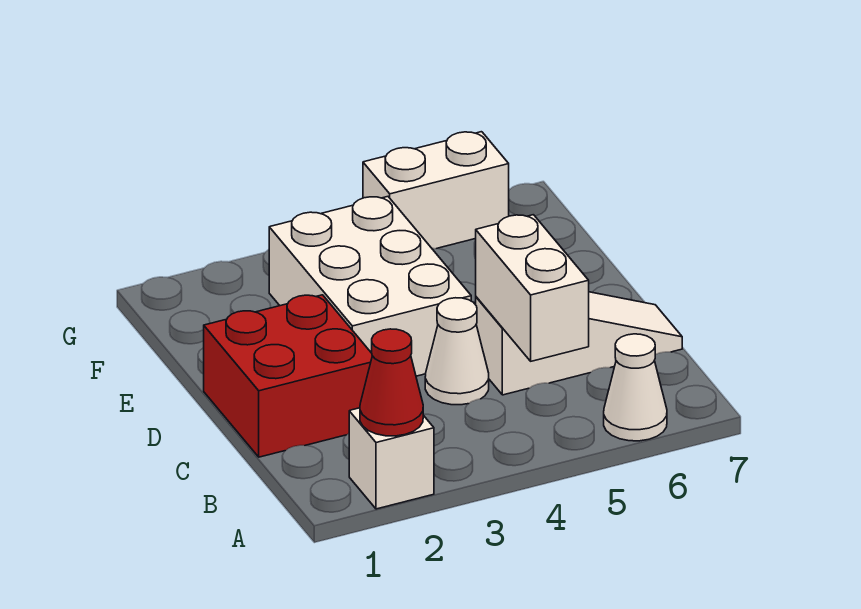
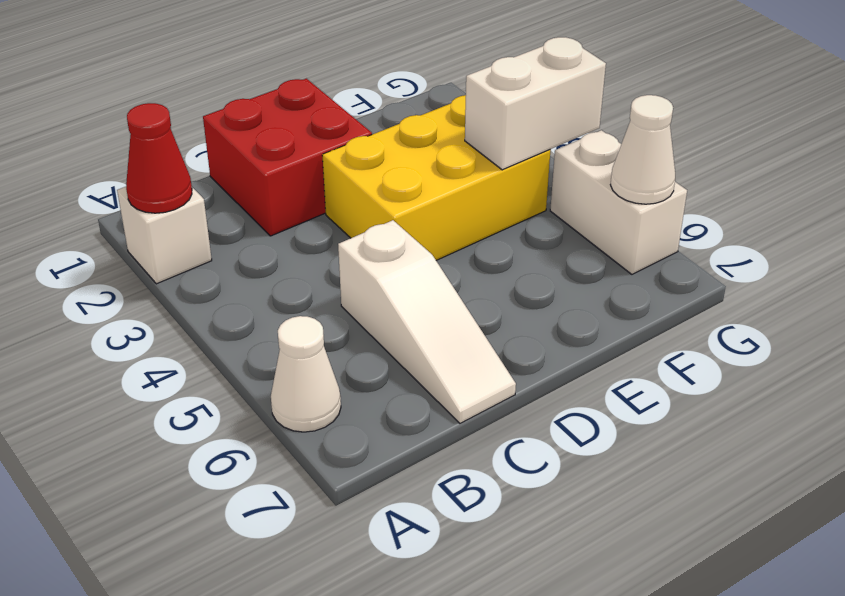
white brick B5:C5 level 2 -> white brick F4:G4 level 2
white cone C4 level 1 -> white cone G6 level 2
white brick D3:F4 level 1 -> yellow brick D3:F4 level 1

